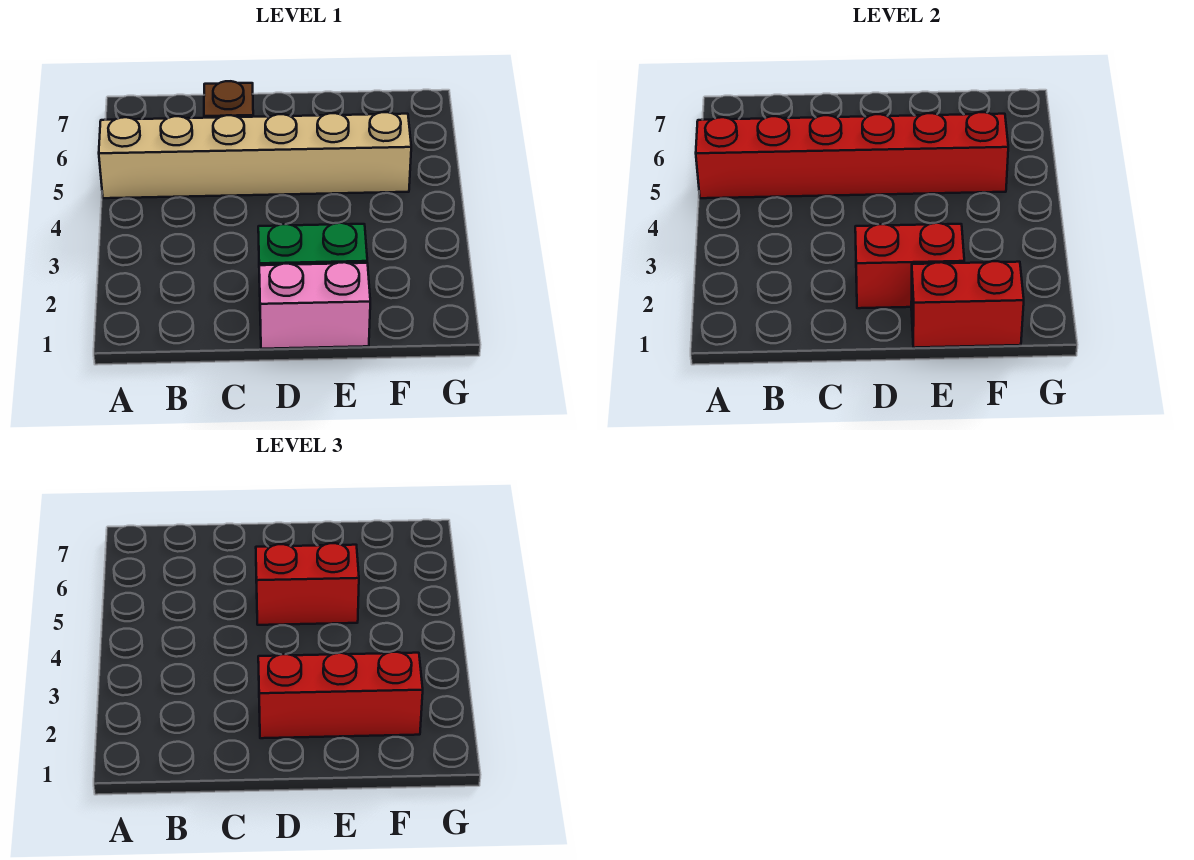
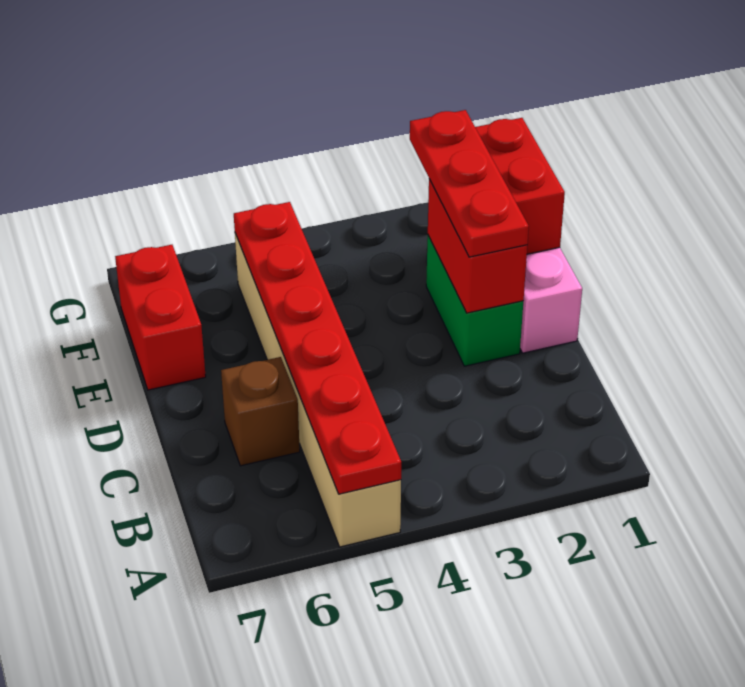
red brick A5:F5 level 2 -> red plate A5:F5 level 2
red brick D2:F2 level 3 -> red plate D2:F2 level 3
red brick D5:E5 level 3 -> red brick E7:F7 level 1

